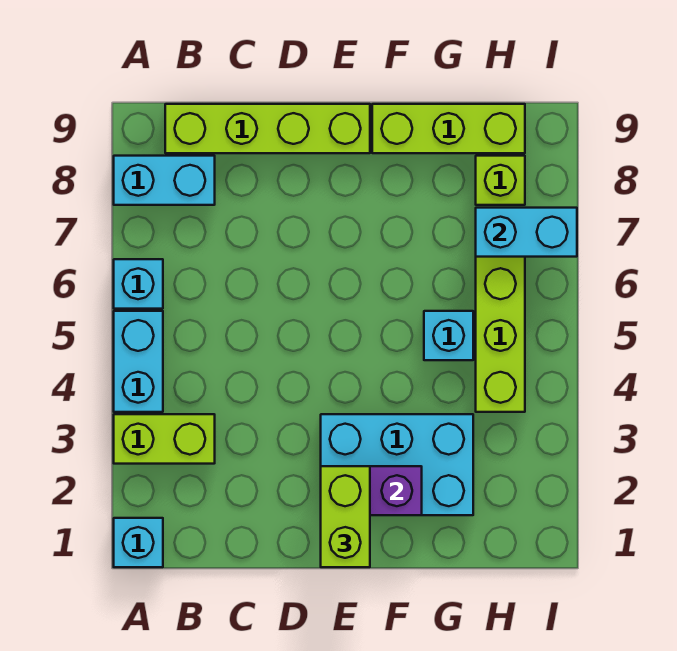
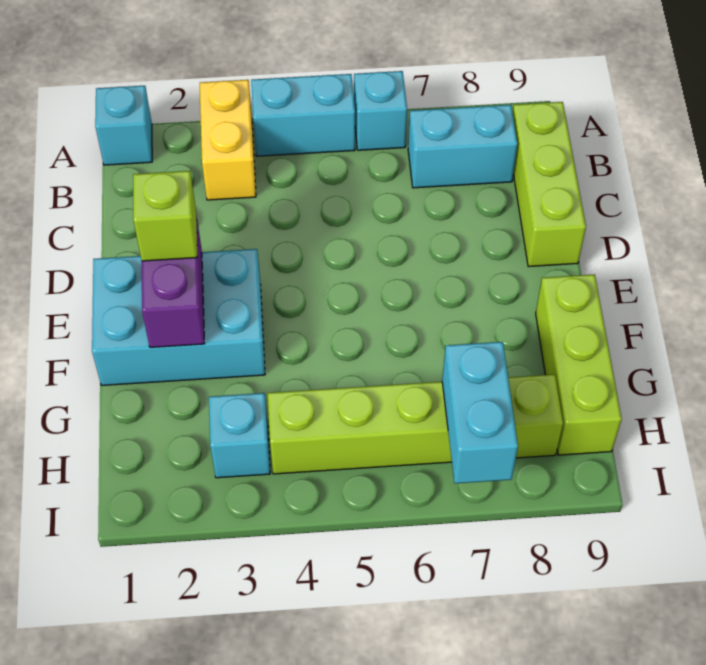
lime brick A3:B3 level 1 -> yellow brick A3:B3 level 1
cyan brick A8:B8 level 1 -> cyan brick B7:B8 level 1
lime brick B9:E9 level 1 -> lime brick B9:D9 level 1
lime brick E1:E2 level 3 -> lime brick E2 level 3
cyan brick E2:G3 level 1 -> cyan brick E1:F3 level 1
cyan brick G5 level 1 -> cyan brick H3 level 1

